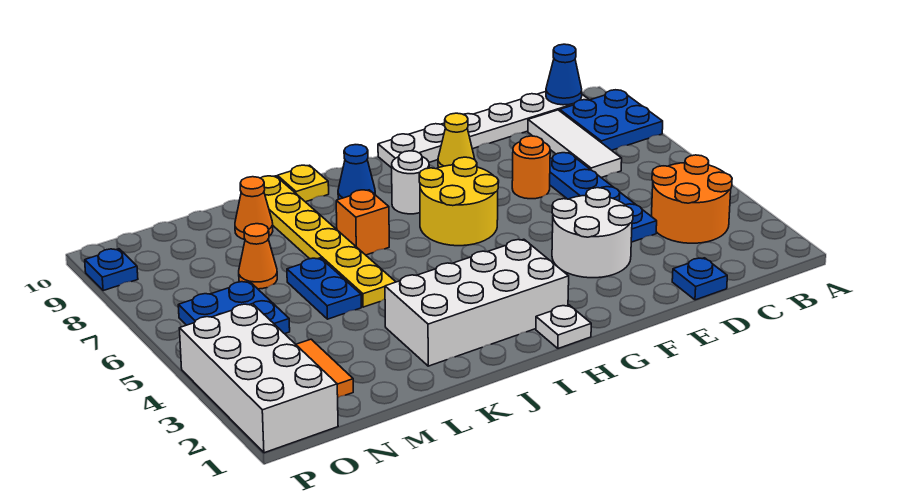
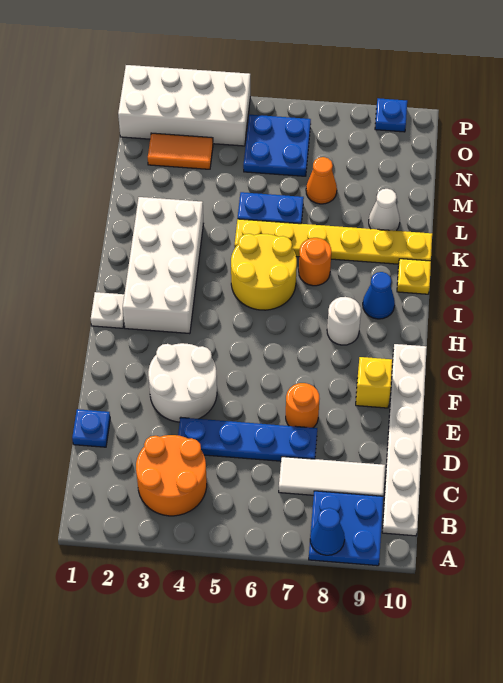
blue cone B10 level 2 -> blue cone A8 level 2
yellow cone F9 level 1 -> yellow brick F9 level 1
yellow round brick G6:H7 level 1 -> yellow round brick I5:J6 level 1
orange brick J7 level 1 -> orange round brick J7 level 1
orange cone L9 level 1 -> white cone L9 level 1

